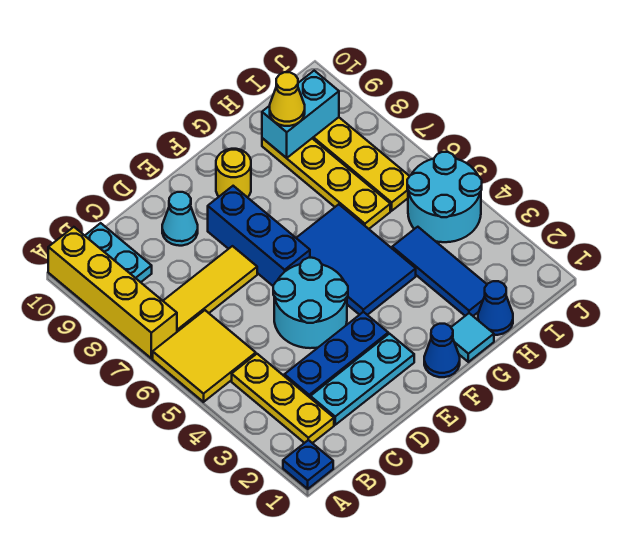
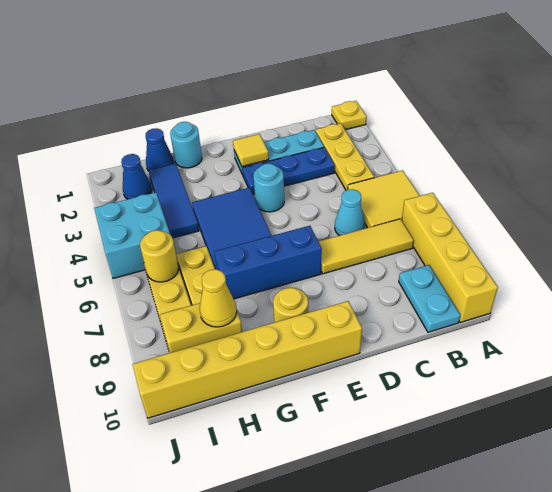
blue plate A1 level 1 -> yellow plate A1 level 1
cyan round brick D4:E5 level 1 -> cyan round brick E4 level 1
cyan cone D9 level 1 -> cyan cone C6 level 1
none -> yellow tile E2 level 2
blue brick E6:E8 level 1 -> blue brick E7:G7 level 1
none -> yellow brick E10:J10 level 1
blue cone F1 level 1 -> blue cone I2 level 1
cyan tile G1 level 1 -> cyan round brick G1 level 1
cyan brick H9:I9 level 2 -> yellow brick H9:I9 level 2
cyan round brick I4:J5 level 1 -> cyan brick I4:J5 level 1
none -> yellow round brick I6 level 2

